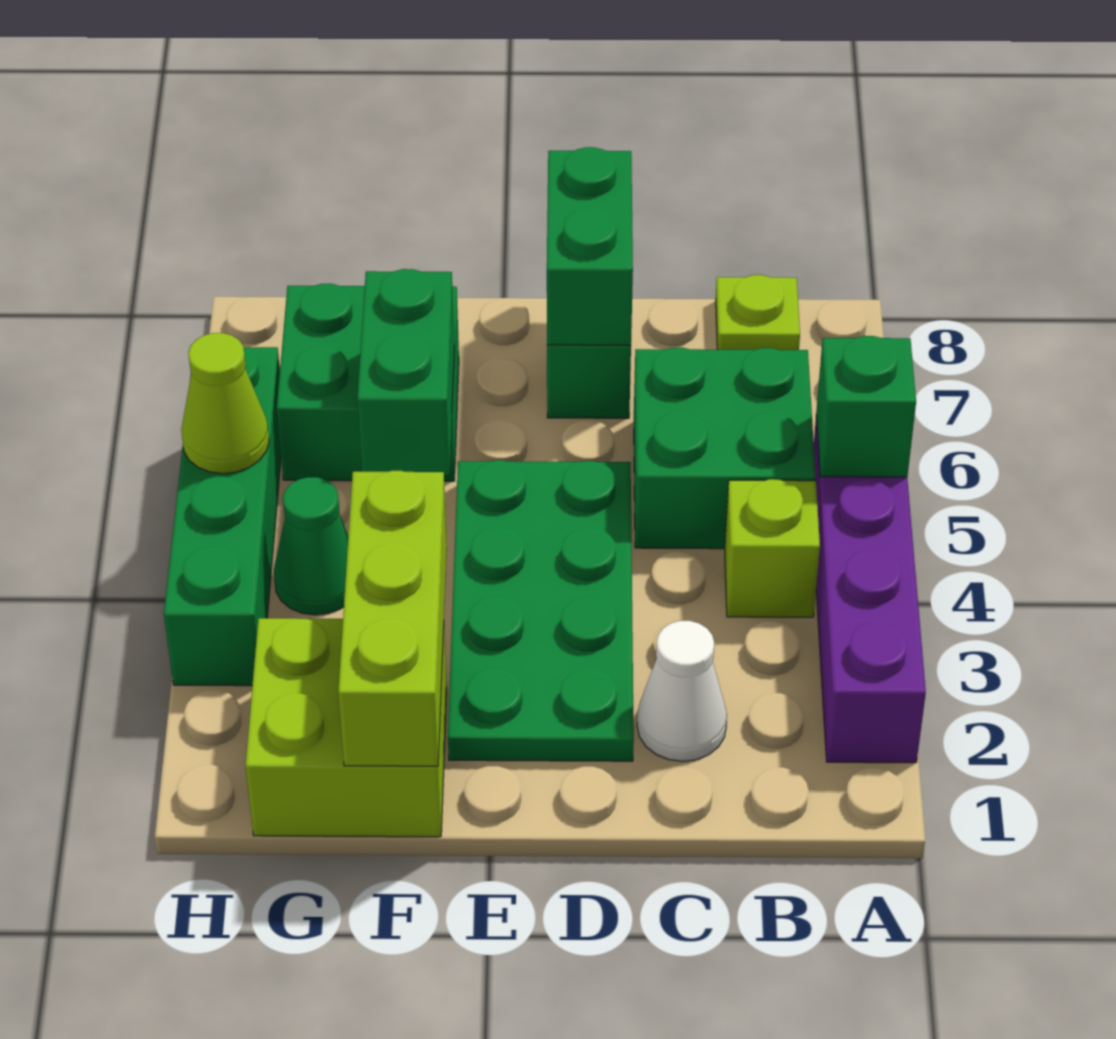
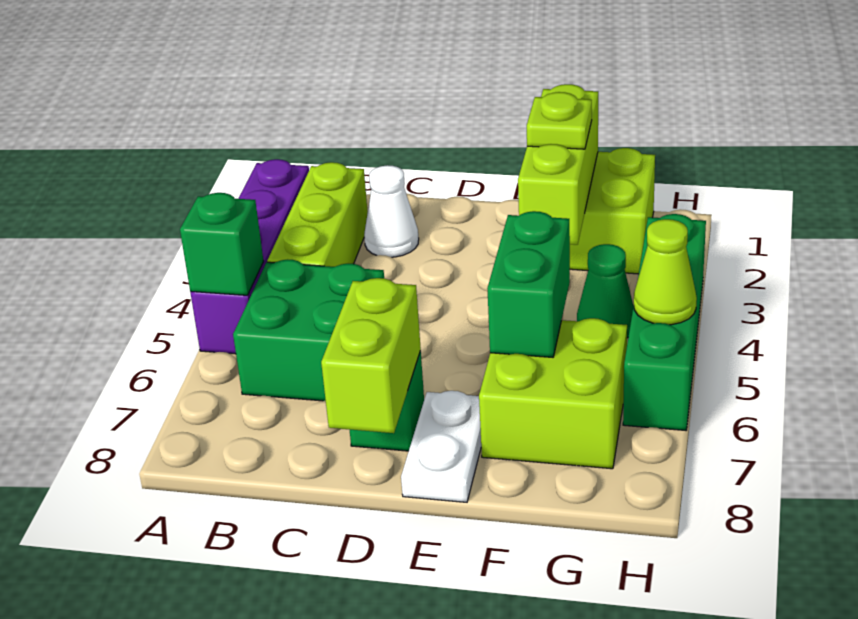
lime brick B4 level 1 -> lime brick B2:B4 level 1
lime plate B8 level 1 -> lime plate F2 level 3
green plate D2:E5 level 1 -> none
green brick D7:D8 level 2 -> lime brick D7:D8 level 2
none -> white plate E7:E8 level 1
green brick F6:G7 level 1 -> lime brick F6:G7 level 1

